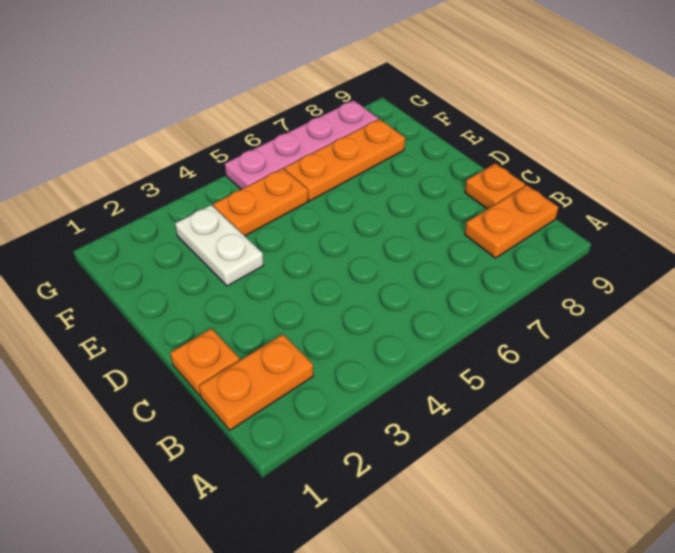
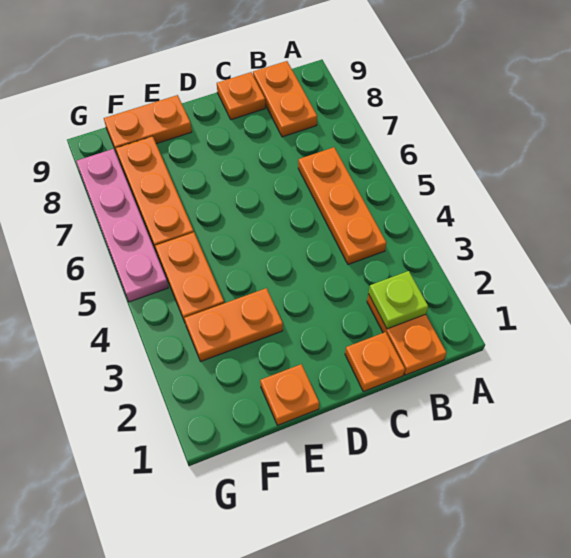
none -> lime plate B2 level 2
none -> orange plate B4:B6 level 1
none -> orange plate E1 level 1
white plate E3:F3 level 1 -> orange plate E3:F3 level 1
none -> orange plate E9:F9 level 1

